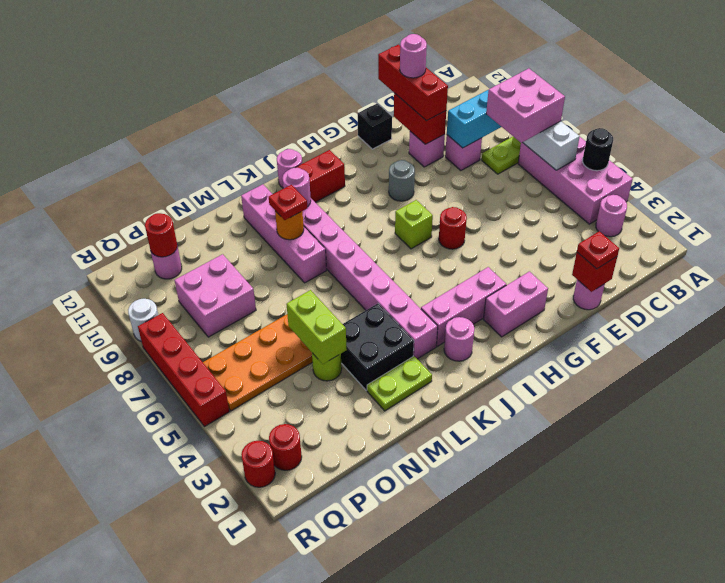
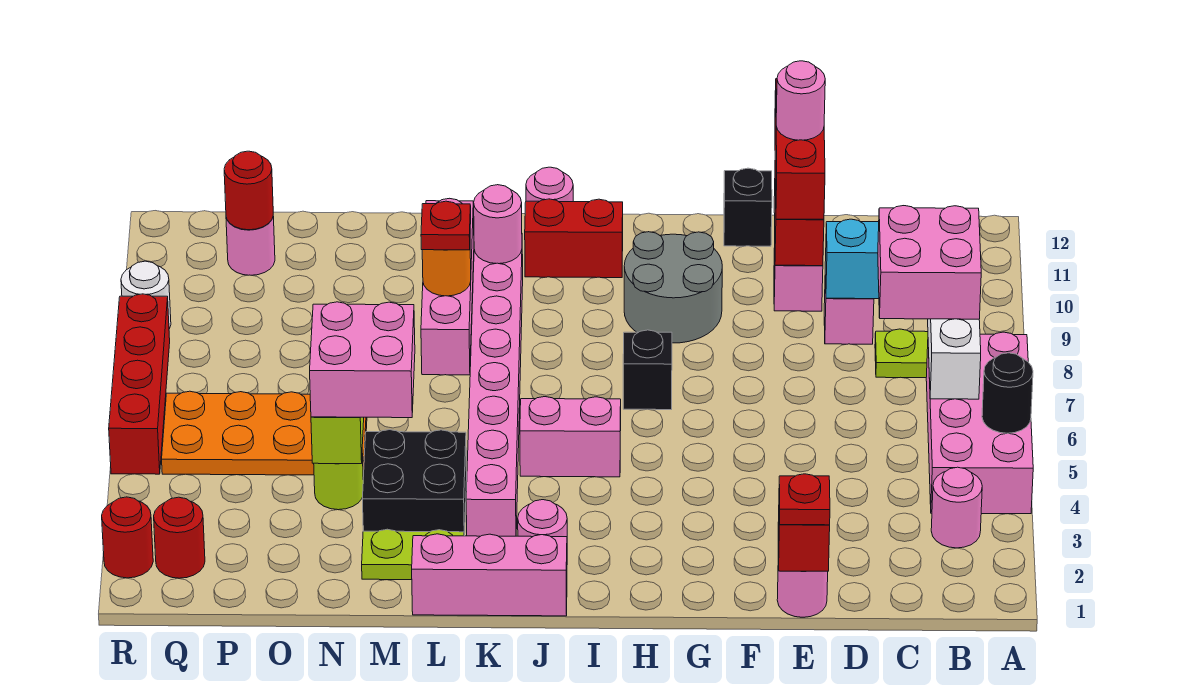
pink brick G2:H2 level 1 -> pink brick I5:J5 level 1
red round brick G6 level 1 -> none
grey round brick G9 level 1 -> grey round brick G9:H10 level 1
pink brick H3:J3 level 1 -> pink brick J1:L1 level 1
lime brick H7 level 1 -> black brick H7 level 1
pink brick O8:P9 level 1 -> pink brick M4:N5 level 3

